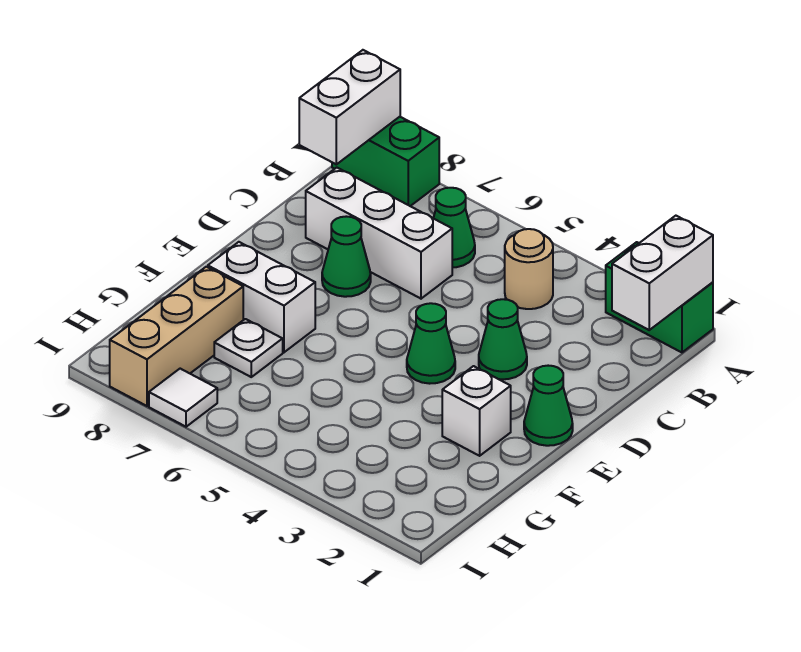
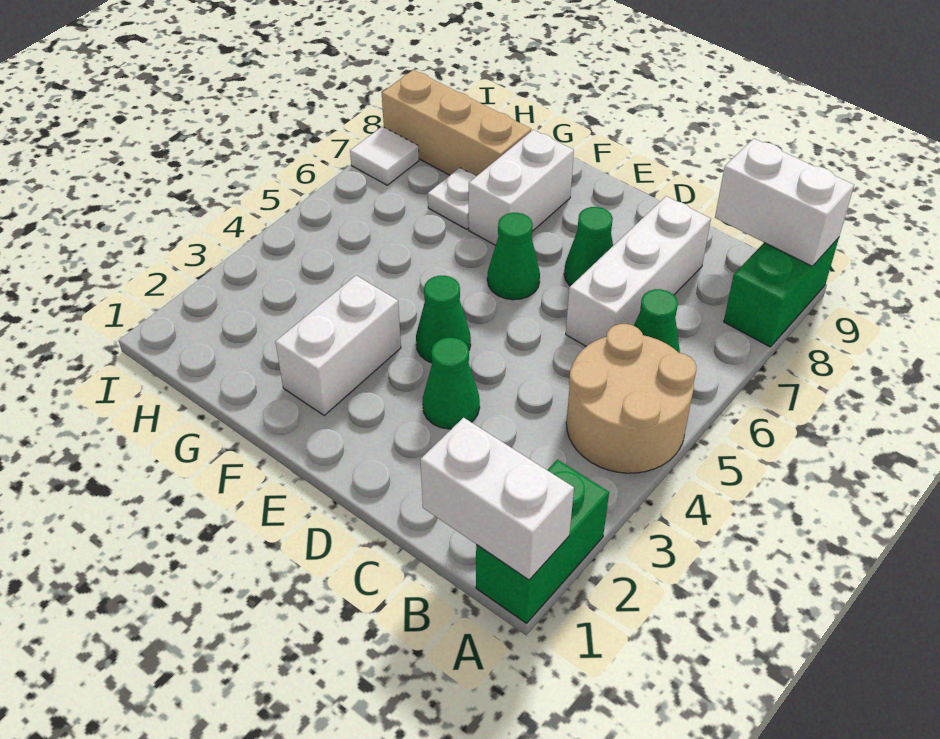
tan round brick B4 level 1 -> tan round brick A4:B5 level 1
green cone E1 level 1 -> green cone E6 level 1
white brick F2 level 1 -> white brick F2:F3 level 1

